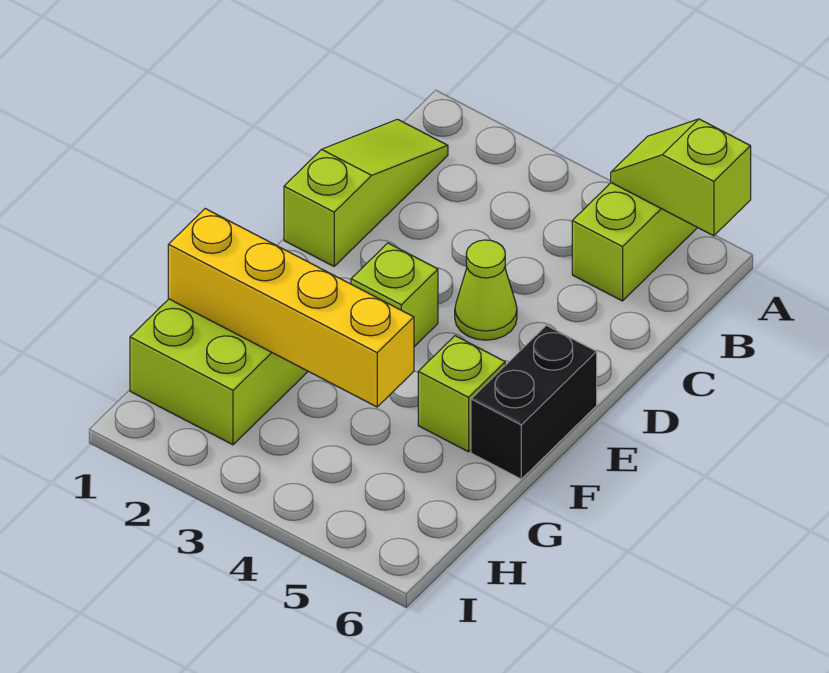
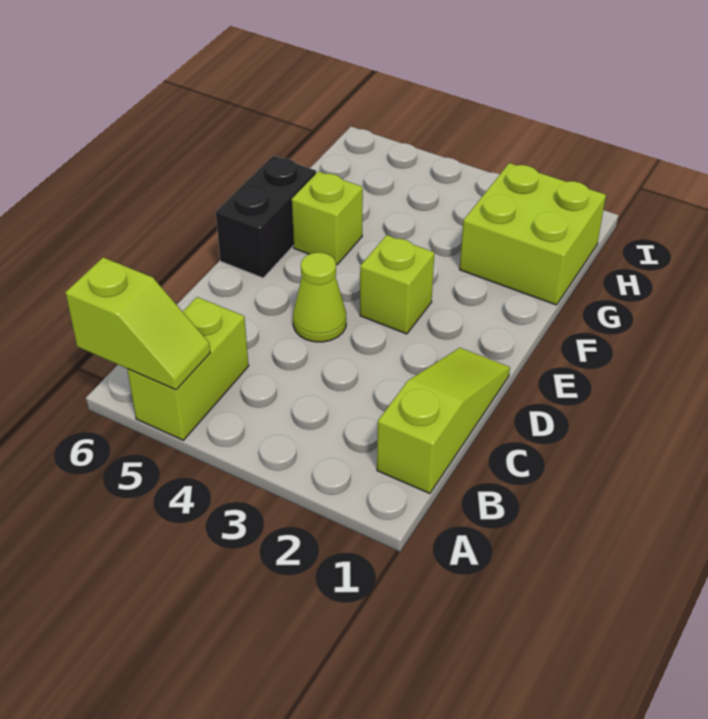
lime slope B1:D1 level 1 top D -> lime slope B1:D1 level 1 top B
yellow brick G1:G4 level 2 -> none

